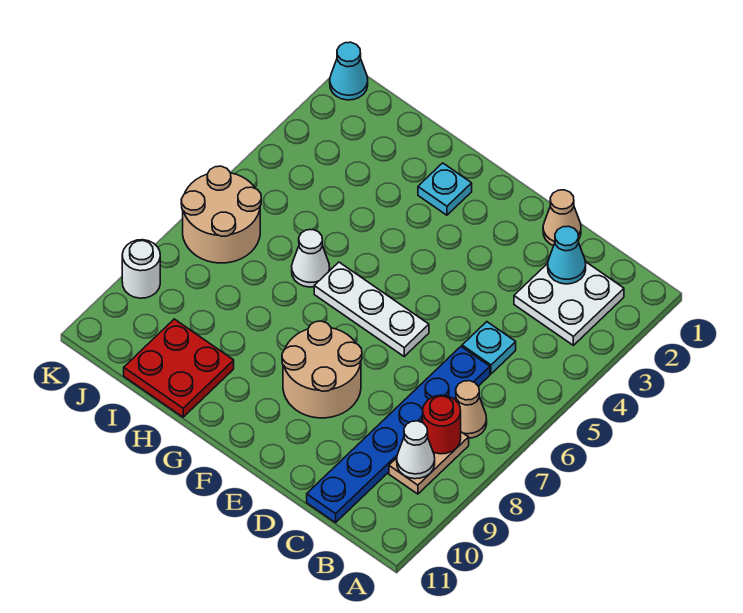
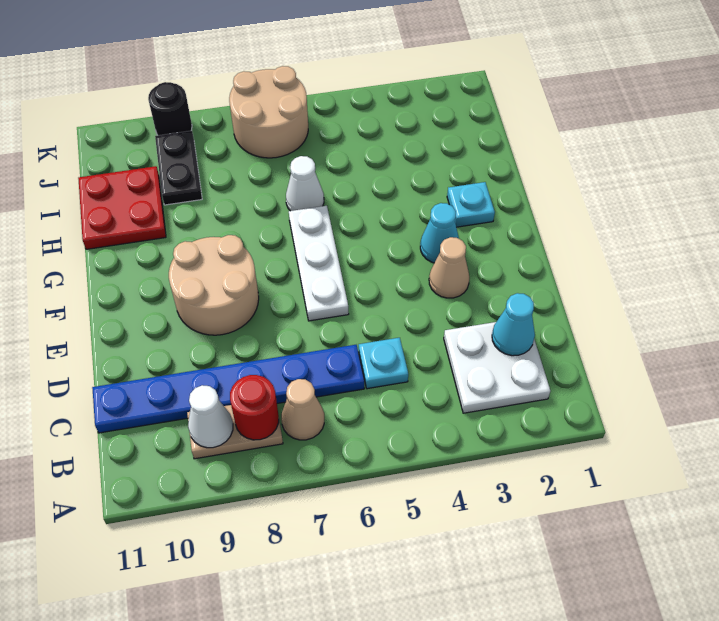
tan cone D1 level 1 -> tan cone E3 level 1
none -> black plate I9:J9 level 1
cyan cone K1 level 1 -> cyan cone F3 level 1
white round brick K9 level 1 -> black round brick K9 level 1

